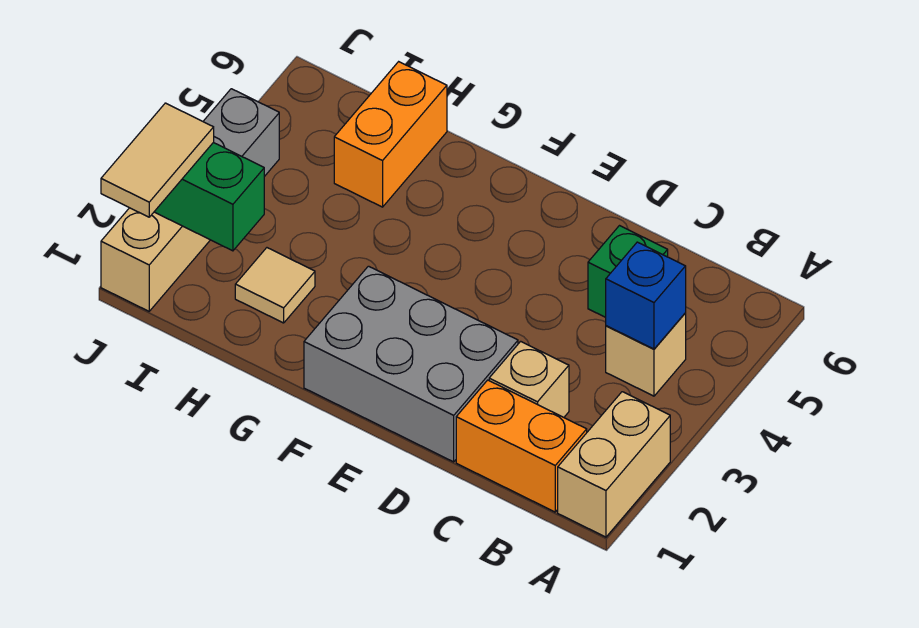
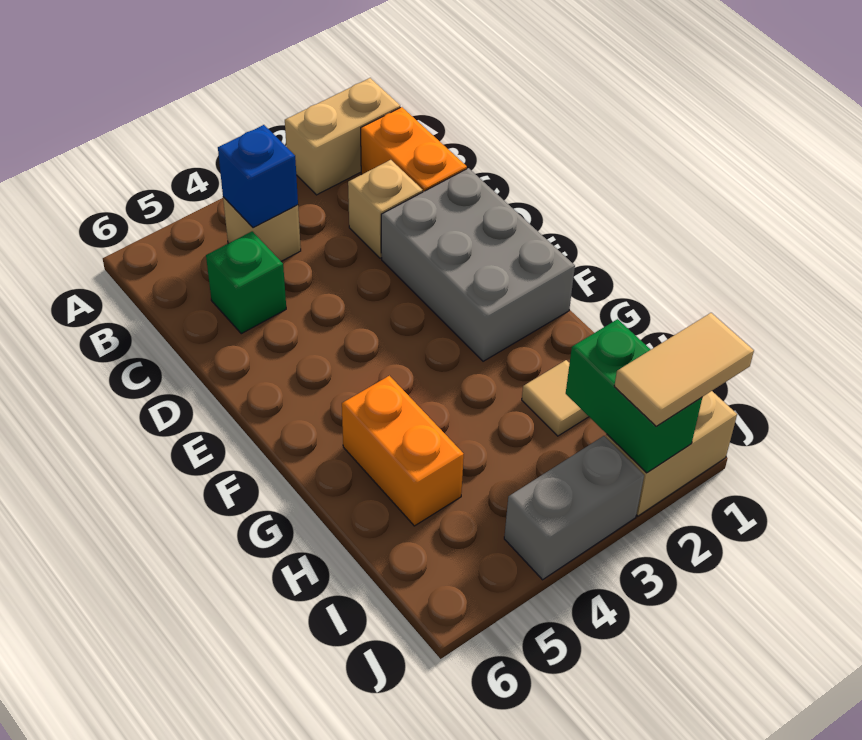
orange brick H5:H6 level 1 -> orange brick G5:H5 level 1

